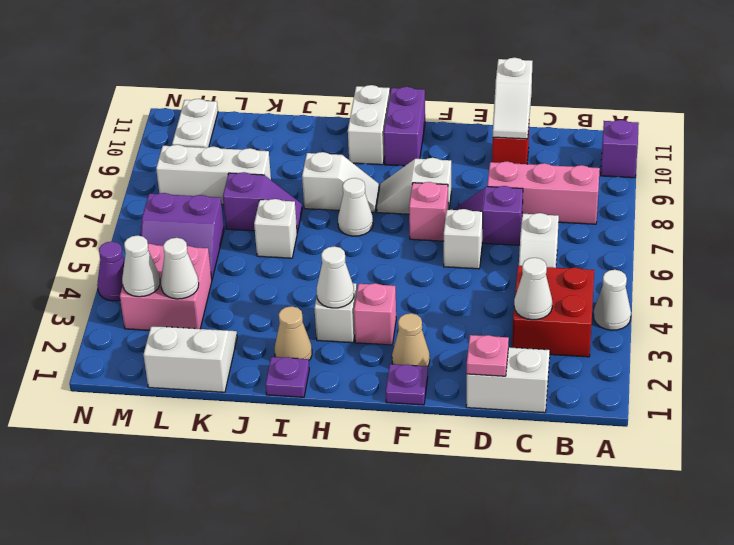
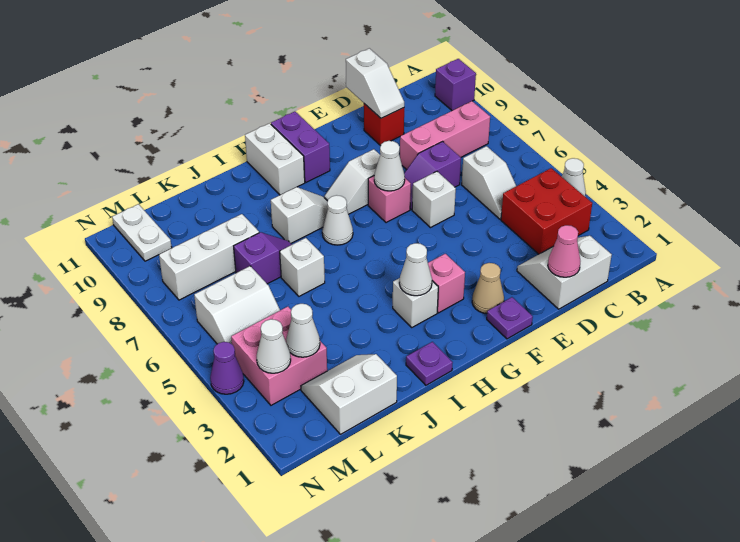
white cone C3 level 2 -> white cone F7 level 2
pink plate D1 level 2 -> pink cone D1 level 2
tan cone I2 level 1 -> none
purple slope L5:M6 level 1 top 6 -> white slope L5:M6 level 1 top 6

